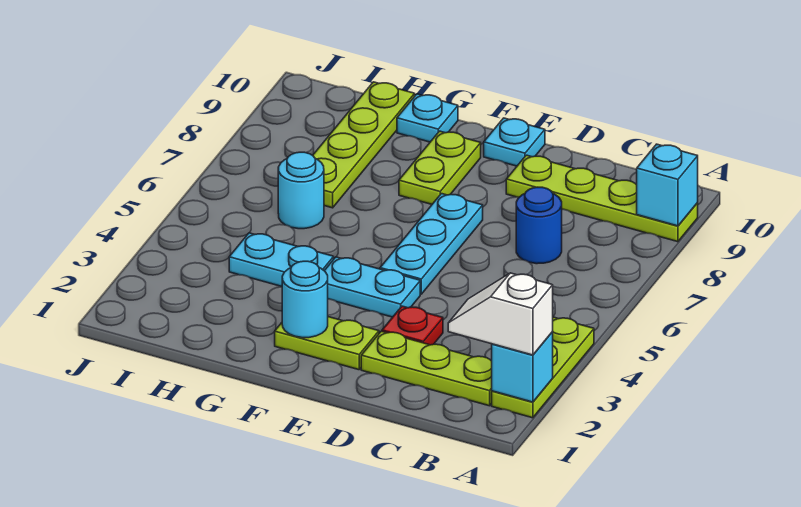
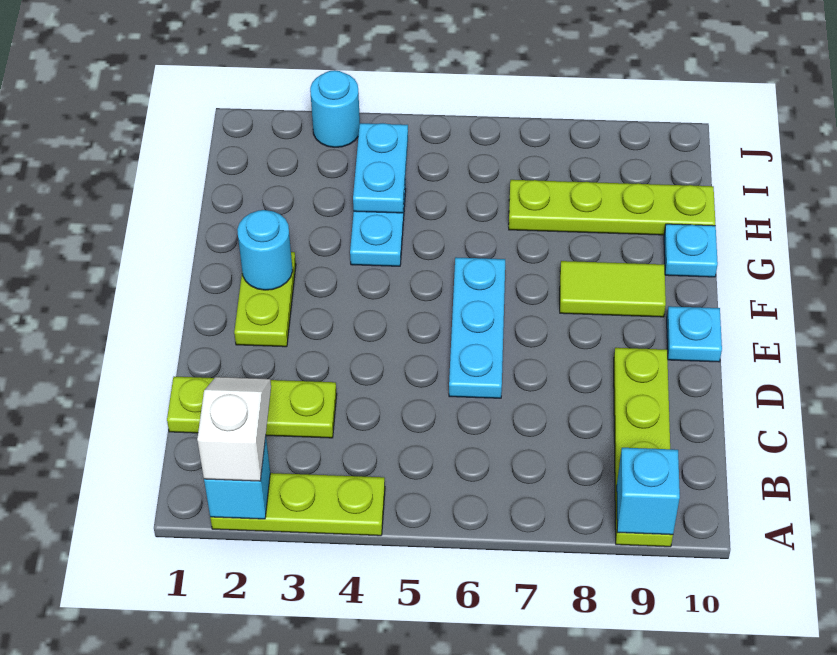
lime plate B2:D2 level 1 -> lime plate C1:C3 level 1
blue round brick C7 level 1 -> none
red plate D3 level 1 -> none
cyan plate E4:F4 level 1 -> cyan plate H4:I4 level 2
cyan plate E5:E7 level 1 -> cyan plate D6:F6 level 1
lime plate F8:F9 level 1 -> lime tile F8:F9 level 1
cyan round brick H6 level 1 -> cyan round brick J3 level 1

